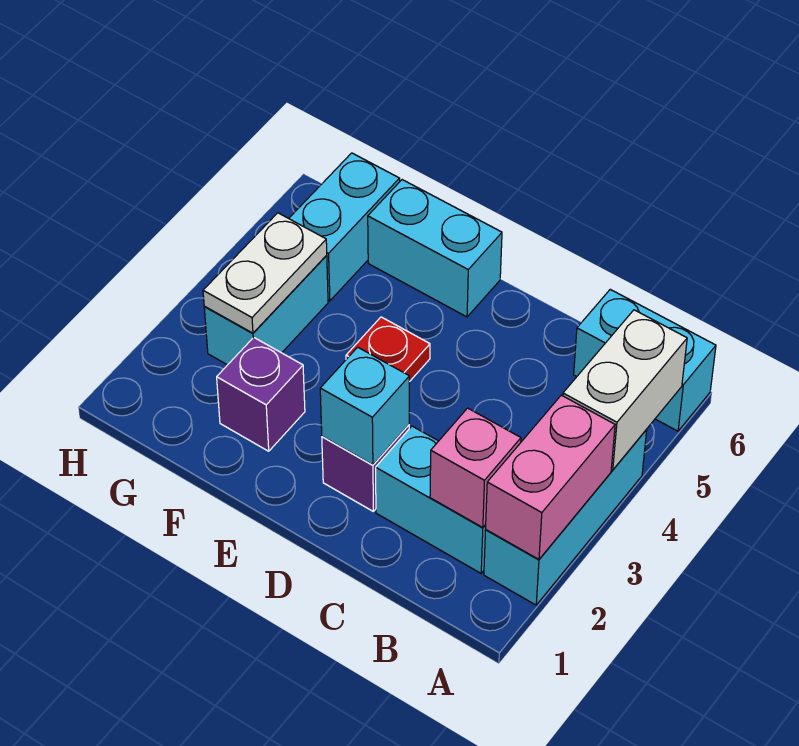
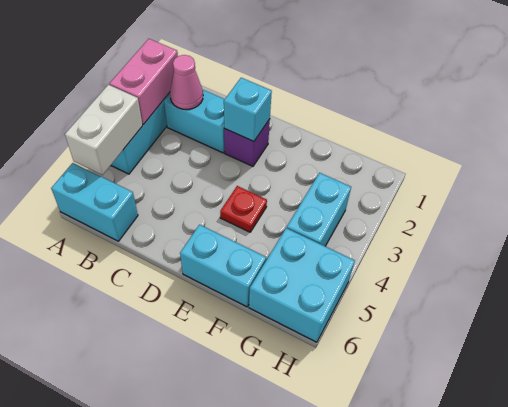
pink brick B2 level 2 -> pink cone B2 level 2
purple brick F2 level 1 -> none
white plate G3:G4 level 2 -> none
cyan brick G5:G6 level 1 -> cyan brick G5:H6 level 1

